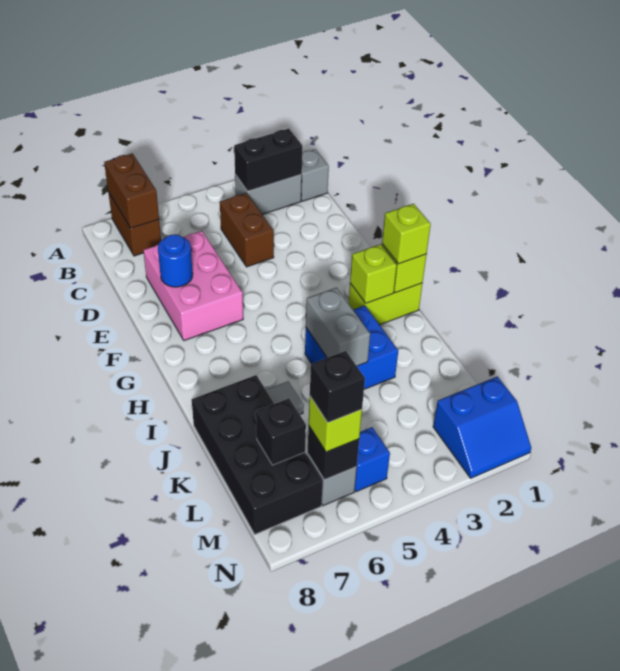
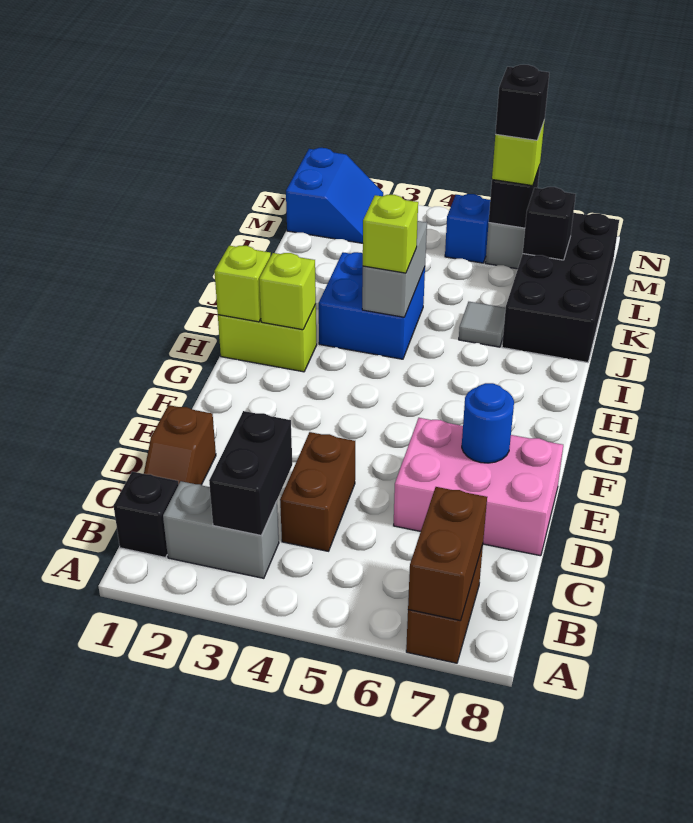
grey brick B1 level 1 -> black brick B1 level 1
black brick B2:B3 level 2 -> black brick B3:C3 level 2
none -> brown slope C1:D1 level 1 top D
pink brick D6:F7 level 1 -> pink brick D6:E8 level 1
lime brick H1 level 3 -> lime brick I4 level 3
blue slope M1:N2 level 1 top M -> blue slope M1:N2 level 1 top 1

